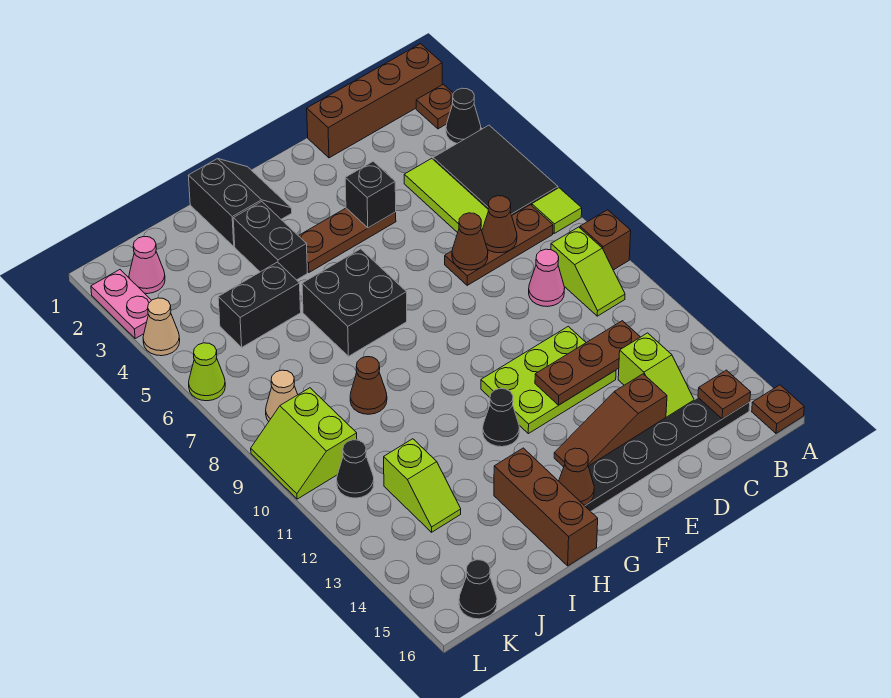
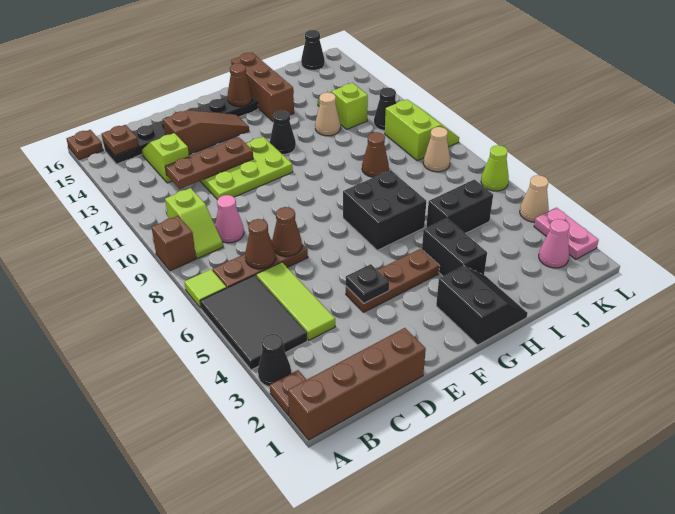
lime slope B9:B10 level 1 top 9 -> lime slope B9:B10 level 1 top 10
black brick E4 level 2 -> black plate E4 level 2
black slope G1:H2 level 1 top H -> black slope G1:H2 level 1 top G
none -> tan cone I12 level 1

